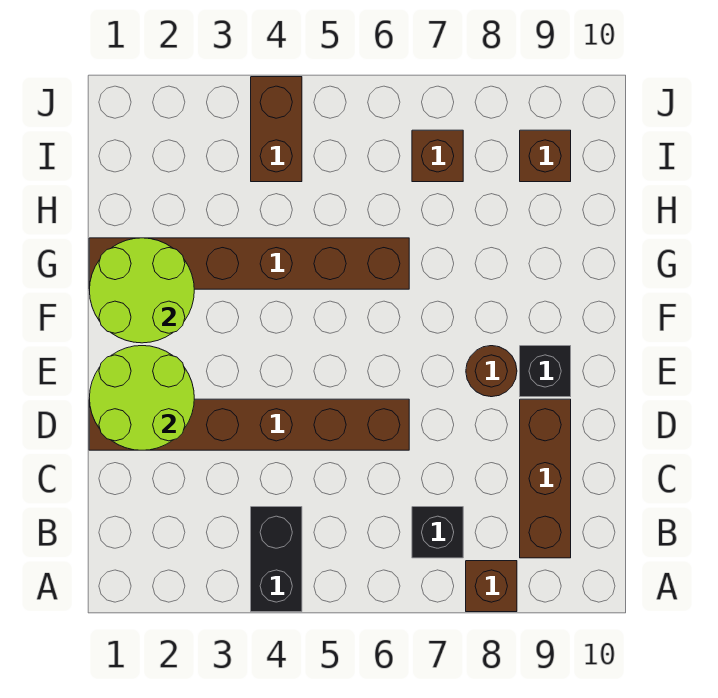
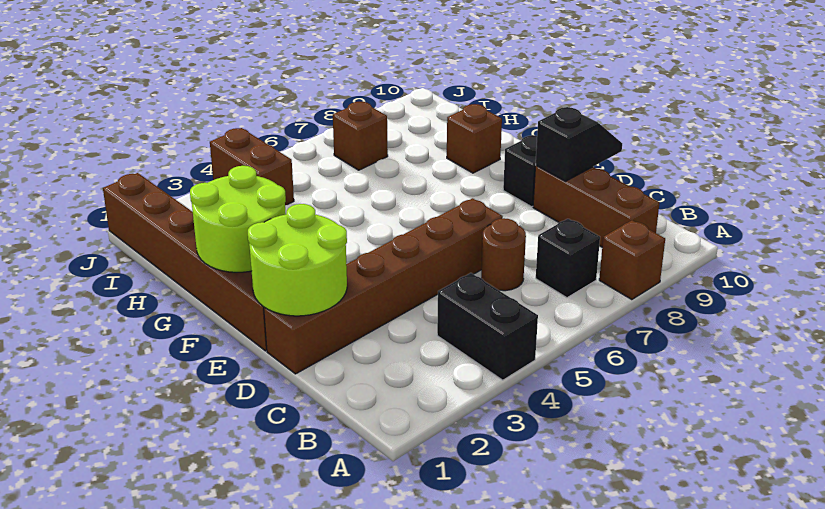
none -> black slope D9:D10 level 2 top 9
brown round brick E8 level 1 -> brown round brick C6 level 1
brown brick G1:G6 level 1 -> brown brick E1:J1 level 1
brown brick I9 level 1 -> brown brick G9 level 1

